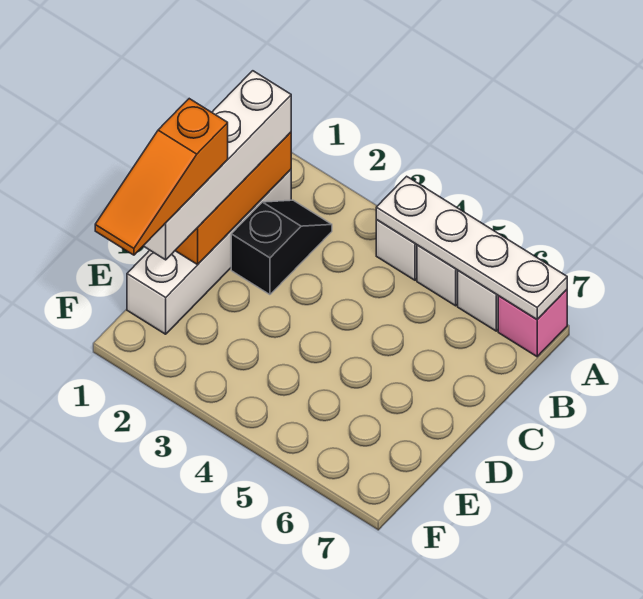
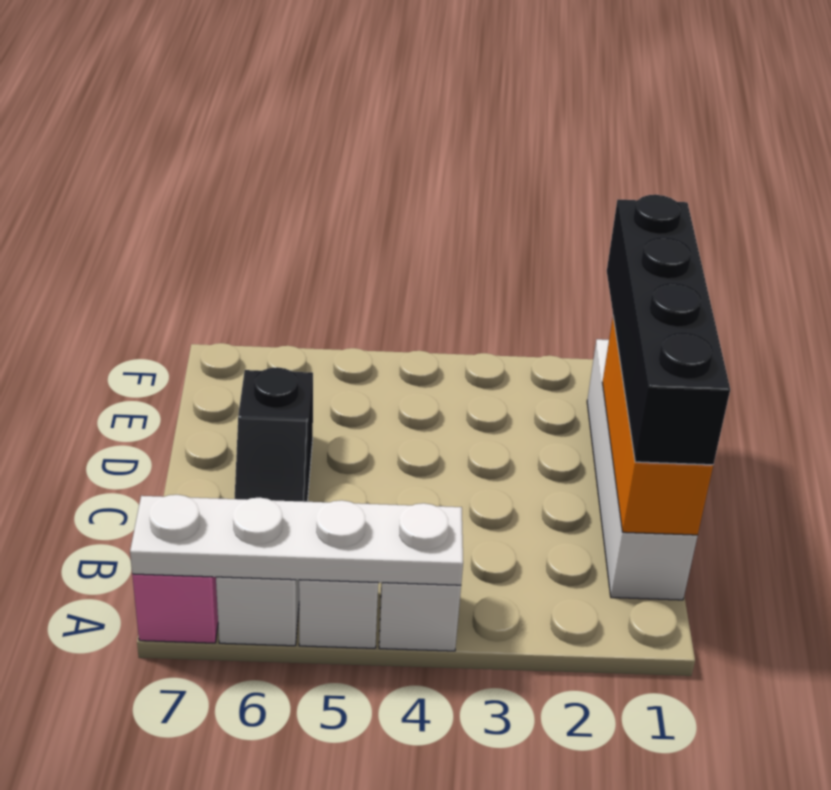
white brick B1:E1 level 3 -> black brick B1:E1 level 3
black slope B2:C2 level 1 top C -> black slope C6:D6 level 1 top D
orange slope D1:F1 level 4 top D -> none

